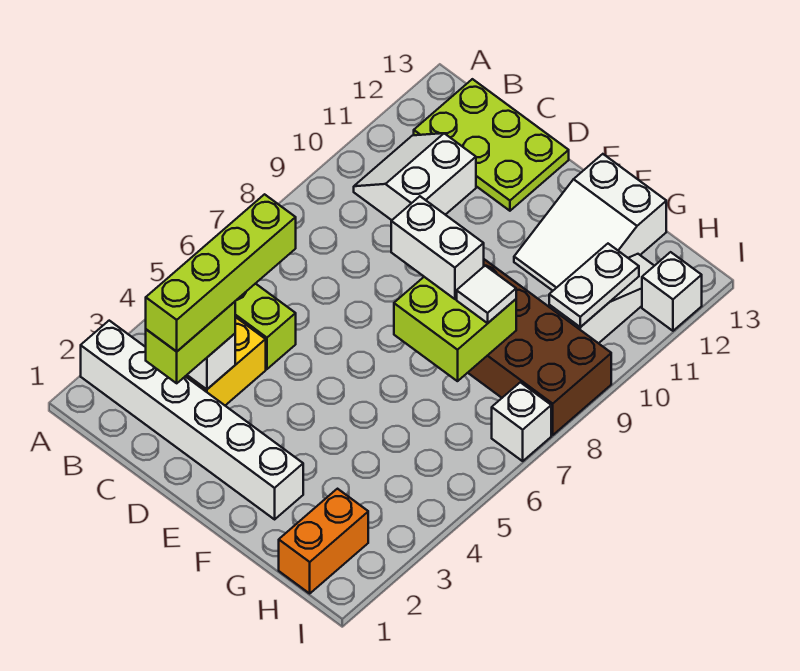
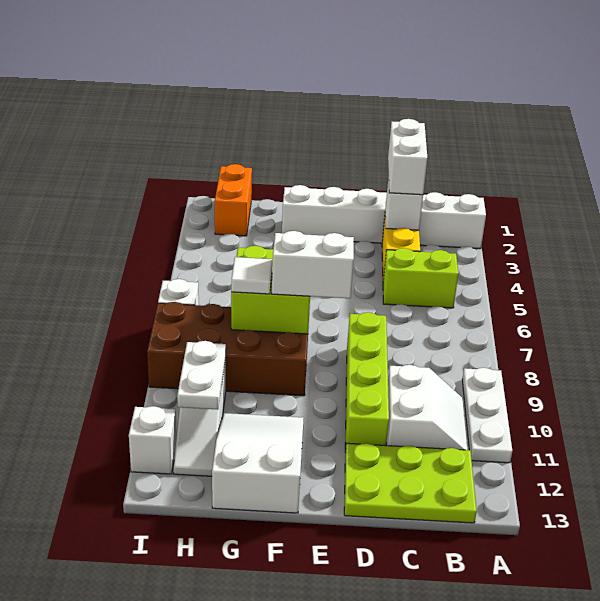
none -> white plate A9:A11 level 1
lime brick C2:C3 level 3 -> white brick C2:C3 level 3
lime brick C2:C5 level 4 -> lime brick D8:D11 level 1

